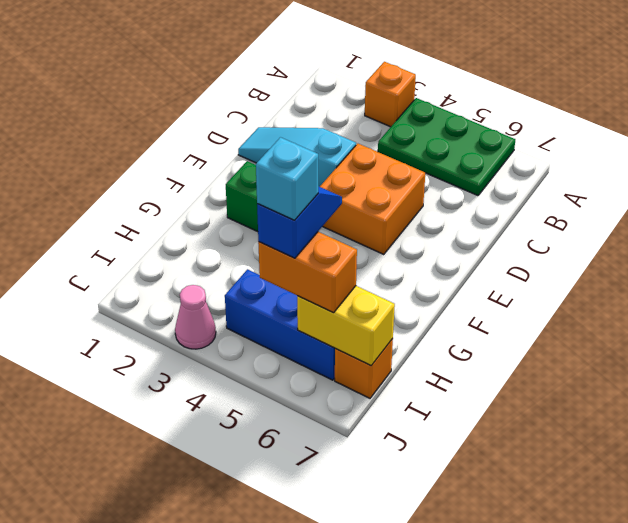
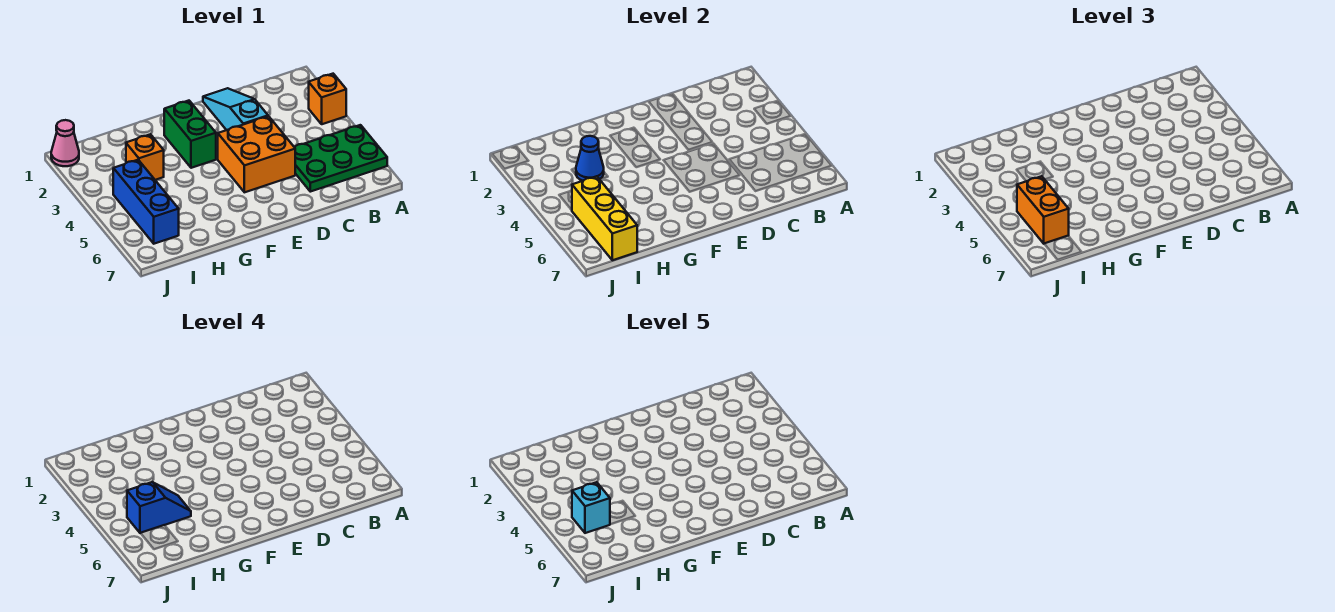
green plate A4:B6 level 1 -> green plate A5:C6 level 1
none -> blue cone H3 level 2
yellow brick I6:I7 level 2 -> yellow brick I5:I7 level 2
orange brick I7 level 1 -> orange brick H3 level 1
pink cone J3 level 1 -> pink cone J1 level 1

